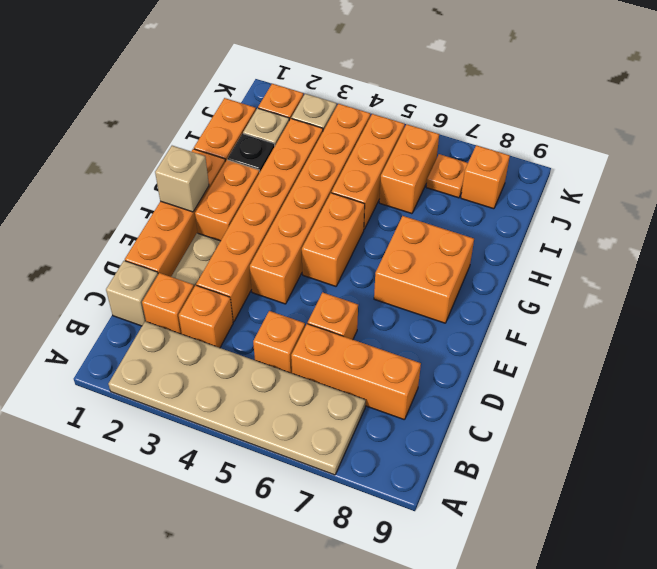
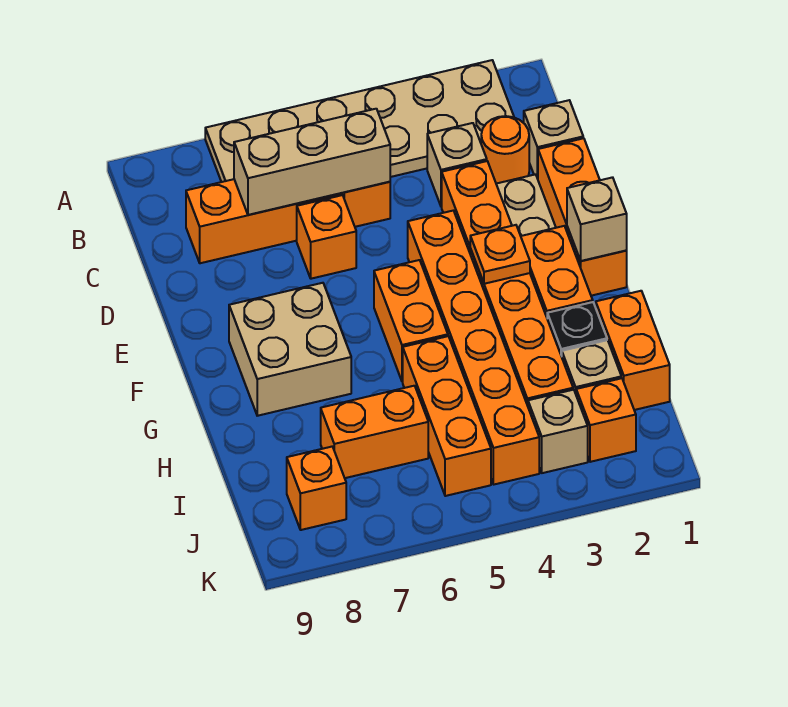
orange brick C2 level 1 -> orange round brick C2 level 1
orange brick C3 level 1 -> tan brick C3 level 1
none -> tan brick C5:C7 level 2
orange brick D1:G1 level 1 -> orange brick D1:F1 level 1
orange brick F7:G8 level 1 -> tan brick F7:G8 level 1
orange brick I6:J6 level 1 -> orange brick I6:I7 level 1
orange plate J7 level 1 -> orange plate F3 level 2

